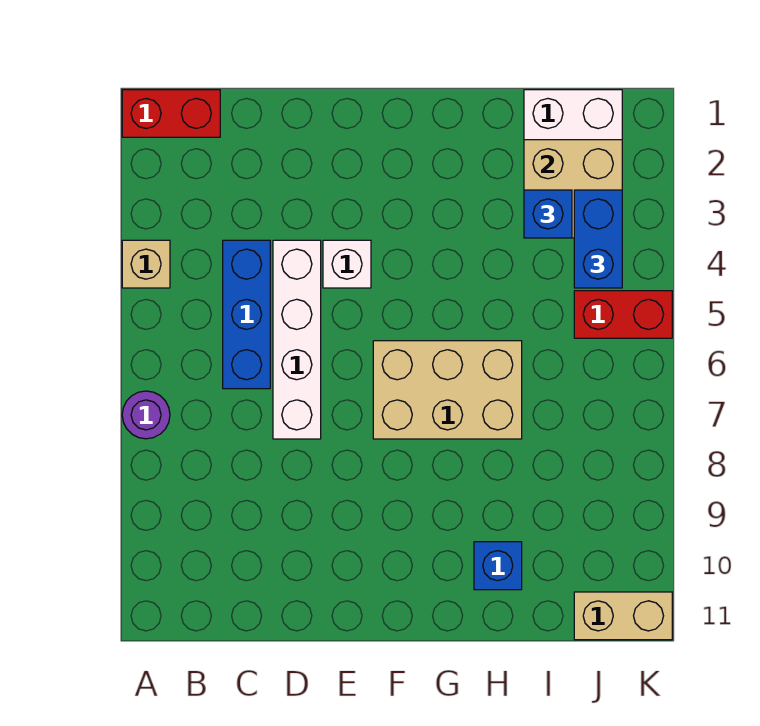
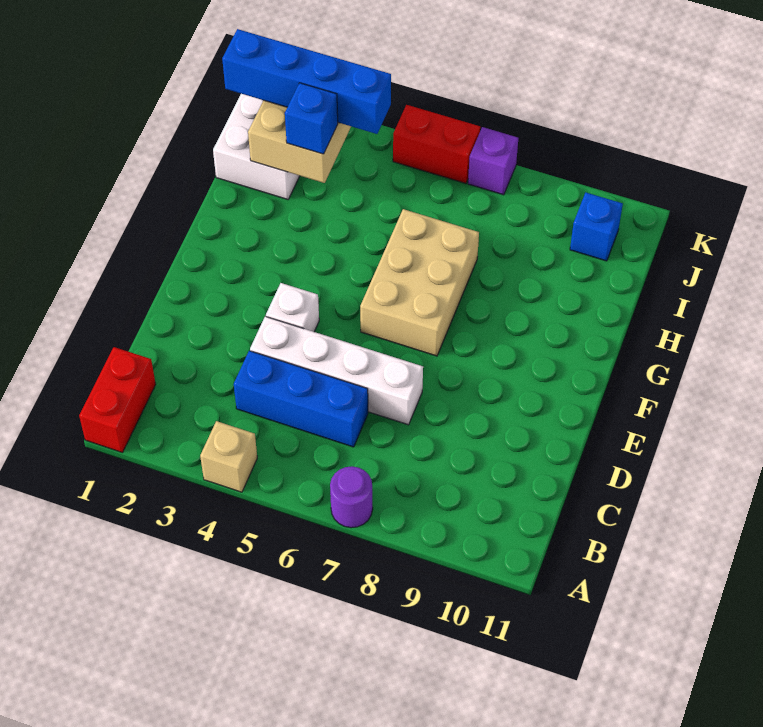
blue brick H10 level 1 -> blue brick J10 level 1
blue brick J3:J4 level 3 -> blue brick J1:J4 level 3
red brick J5:K5 level 1 -> red brick K5:K6 level 1
tan brick J11:K11 level 1 -> none
none -> purple brick K7 level 1

